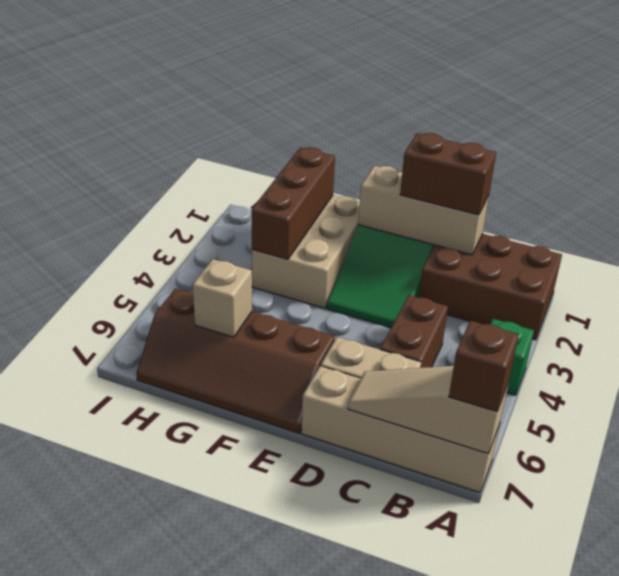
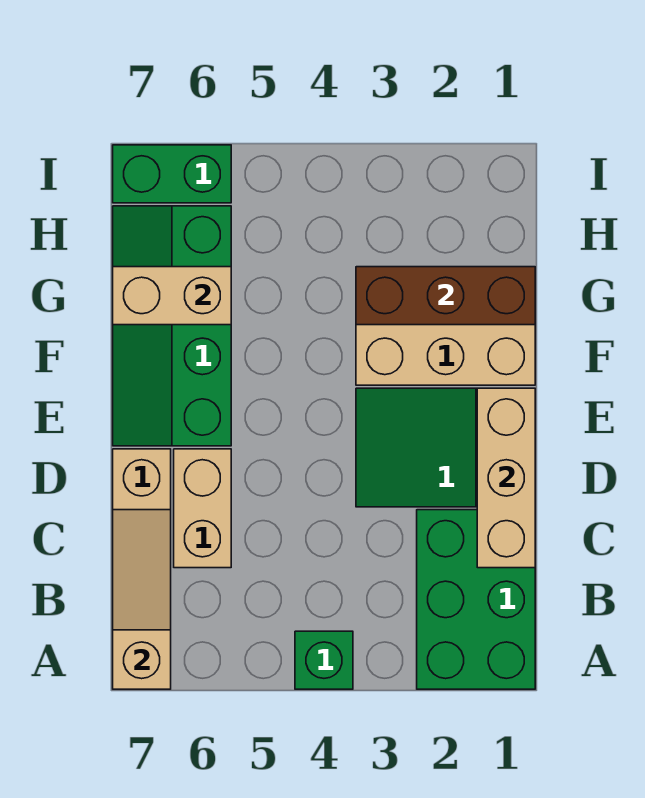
brown brick A1:C2 level 1 -> green brick A1:C2 level 1
brown brick A7 level 3 -> none
brown brick C1:D1 level 3 -> none
brown brick C4:C5 level 1 -> none
brown slope E6:H7 level 1 top 6 -> green slope E6:H7 level 1 top 6
tan brick G6 level 2 -> tan brick G6:G7 level 2
none -> green brick I6:I7 level 1

